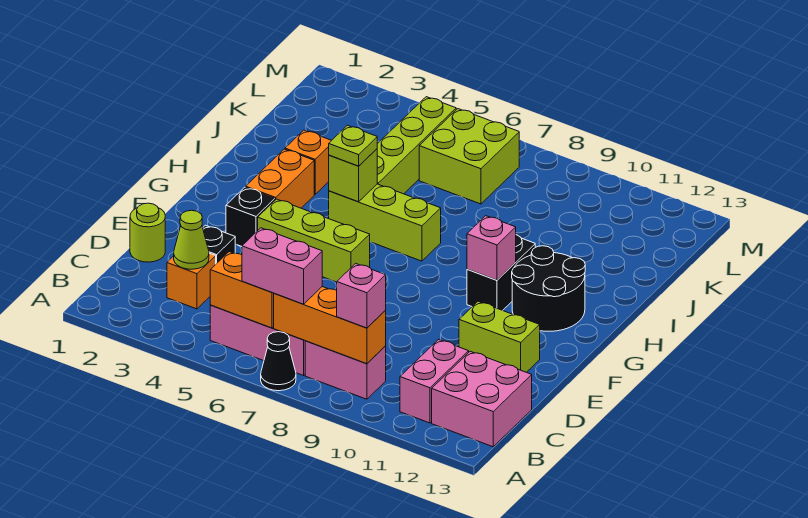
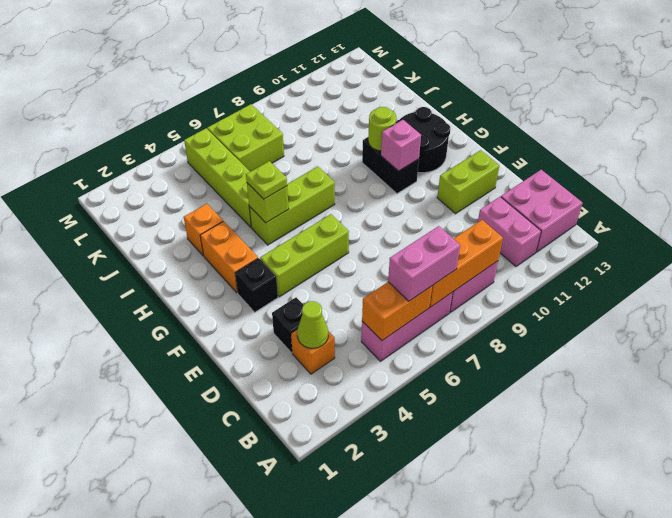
black cone A7 level 1 -> none
pink brick B9 level 3 -> none
lime round brick D1 level 1 -> lime round brick H10 level 2

